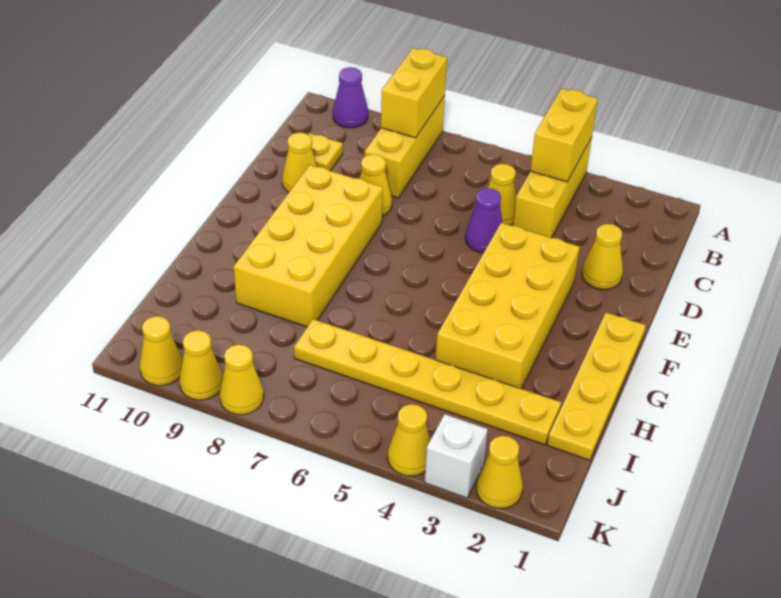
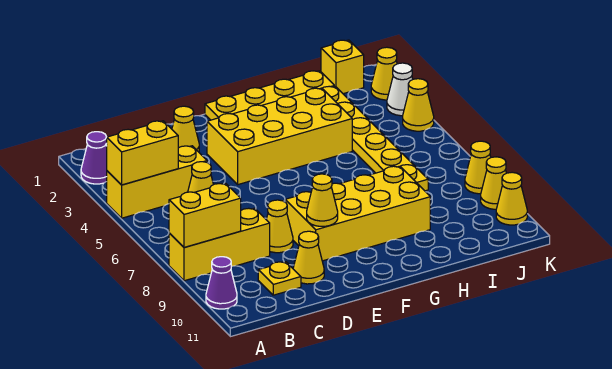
purple cone D5 level 1 -> purple cone A2 level 1
none -> yellow cone E9 level 2
none -> yellow brick J1 level 1
white brick K3 level 1 -> white cone K3 level 1

